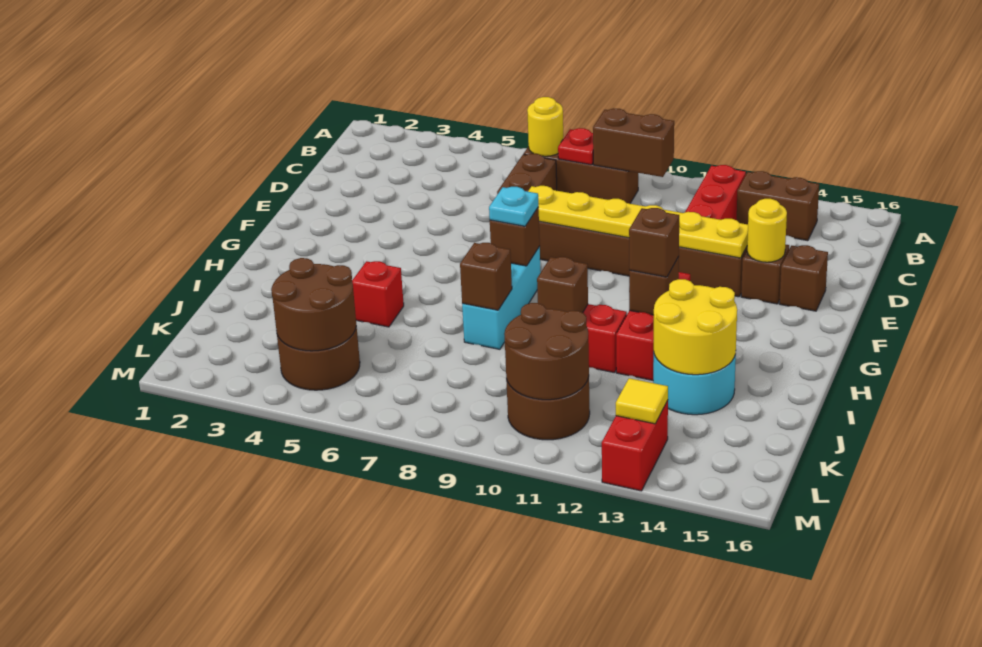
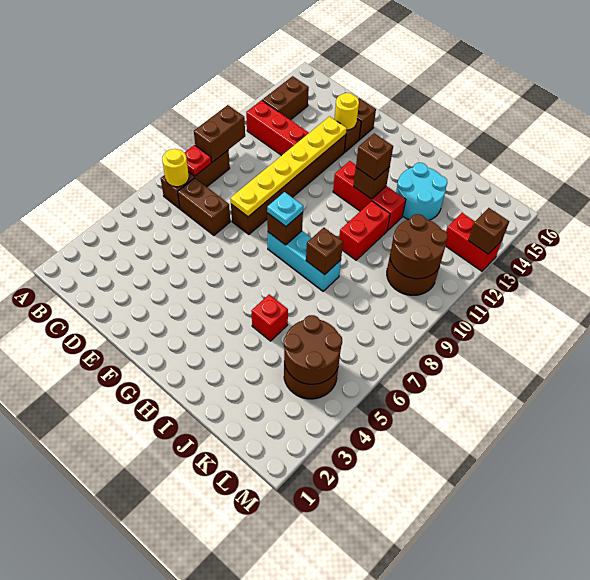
brown brick I10 level 2 -> brown brick M13 level 2
yellow round brick I13:J14 level 2 -> none
yellow tile L13 level 2 -> none

